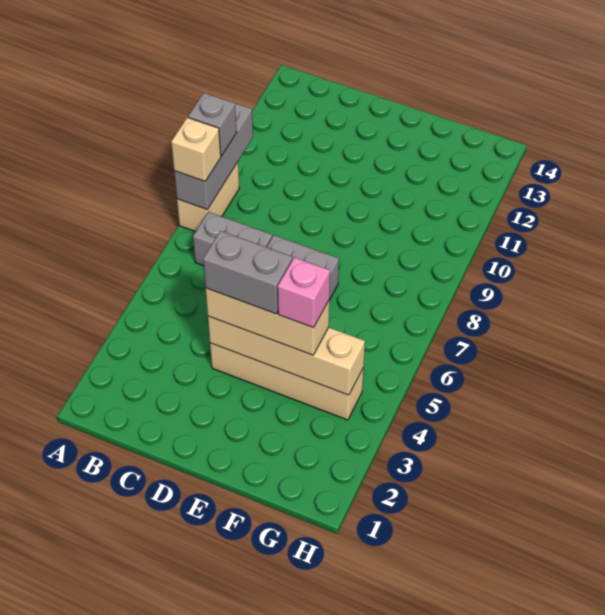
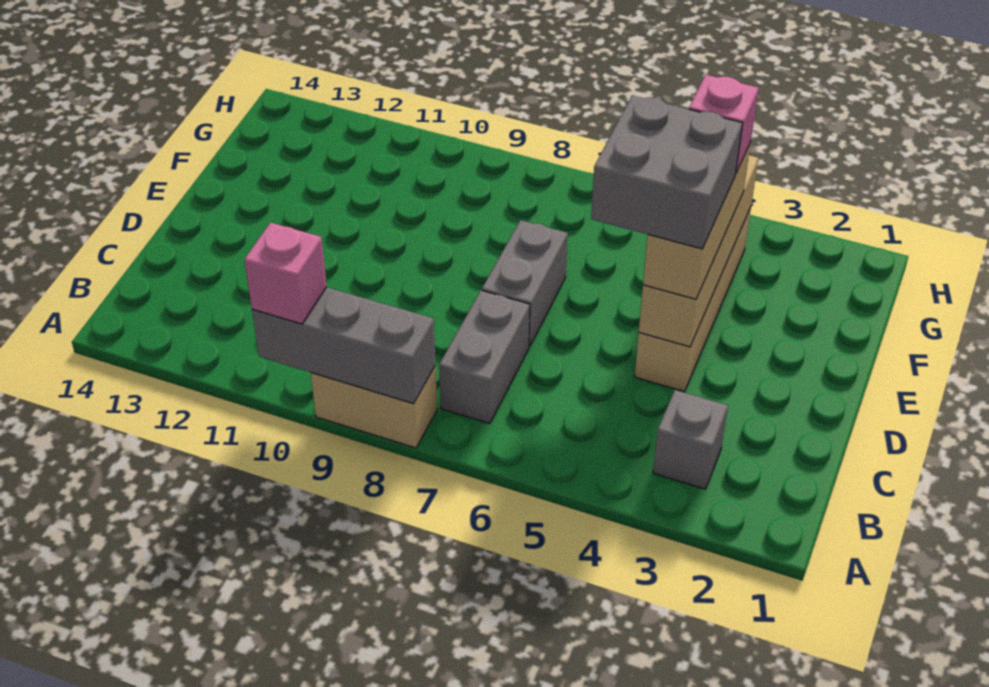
tan brick A8 level 3 -> none
grey brick A9 level 3 -> grey brick B3 level 1
none -> pink brick A10 level 3
grey brick D4:E4 level 4 -> grey brick D4:E5 level 4

